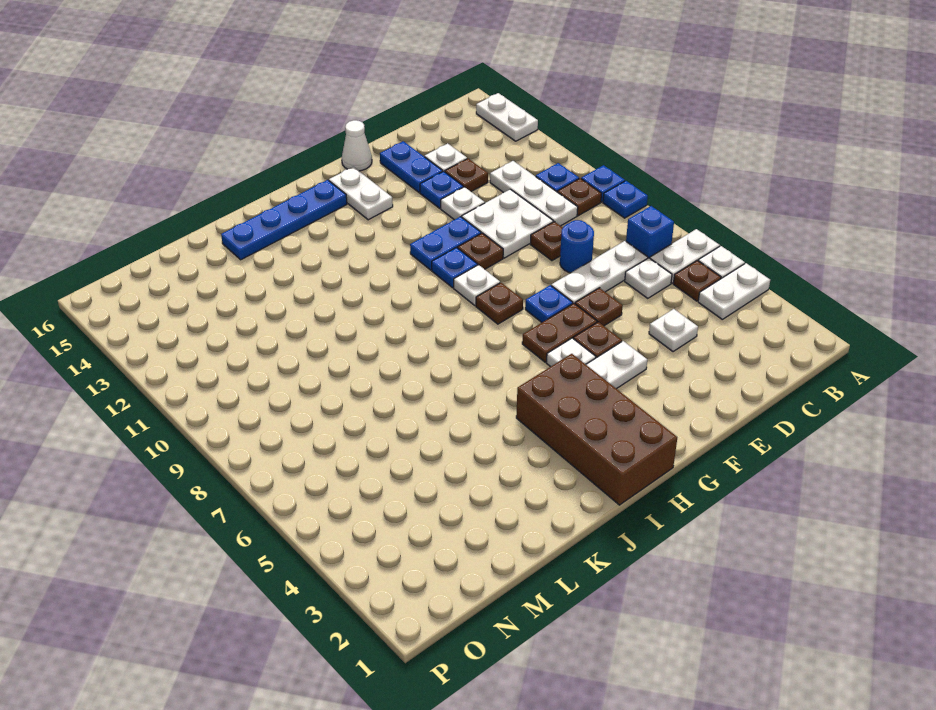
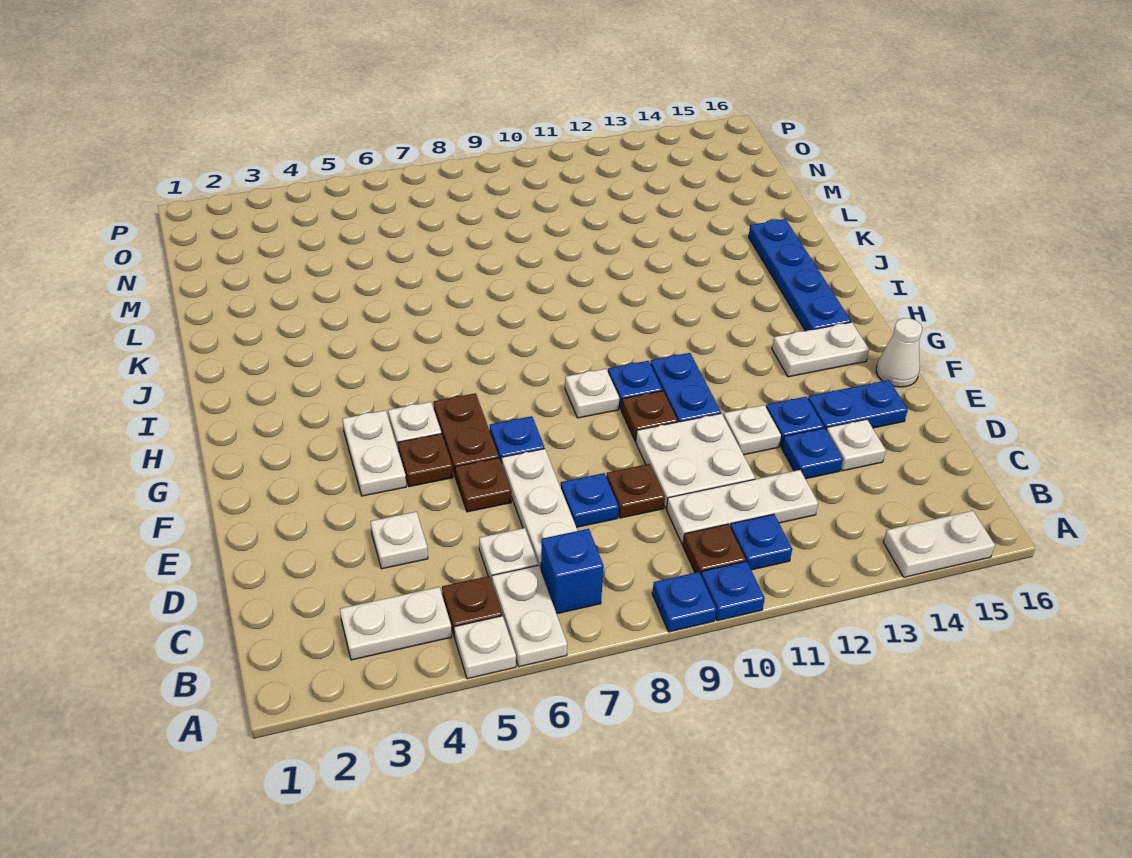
white plate A4:B4 level 1 -> white plate B3:B4 level 1
blue round brick D8 level 1 -> blue plate D8 level 1
brown plate D13 level 1 -> blue plate D13 level 1
brown plate G8 level 1 -> none
brown brick H1:I4 level 1 -> none

